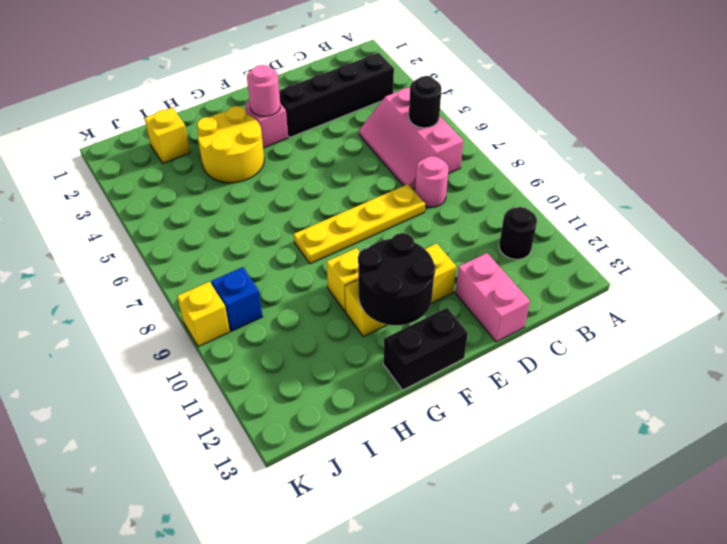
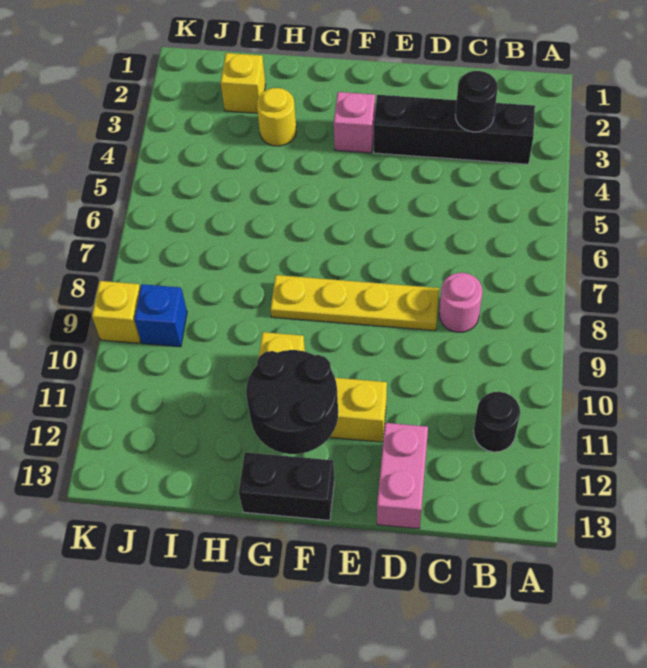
pink slope B5:C7 level 1 top B -> none
black round brick B6 level 2 -> black round brick C3 level 2
pink round brick F3 level 2 -> none
yellow round brick G3:H4 level 1 -> yellow round brick H3 level 1

